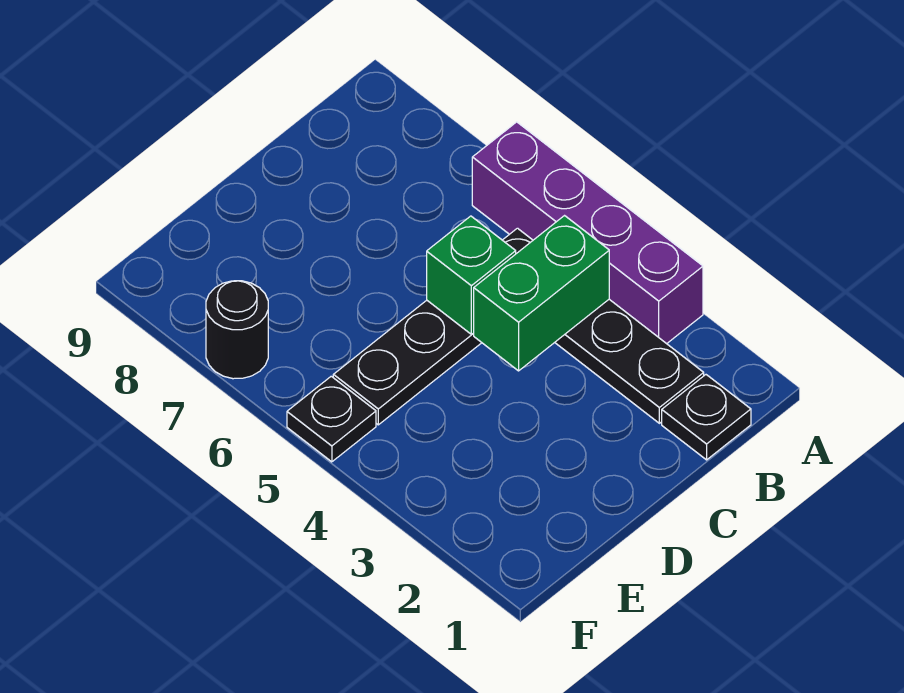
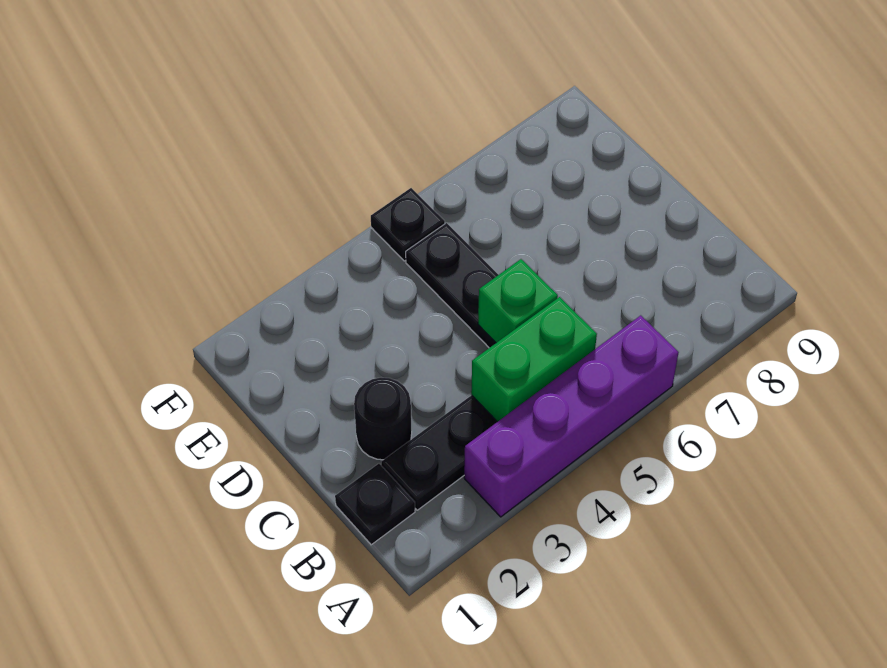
green brick B4:C4 level 2 -> green brick B4:B5 level 2
black round brick F7 level 1 -> black round brick C2 level 1

